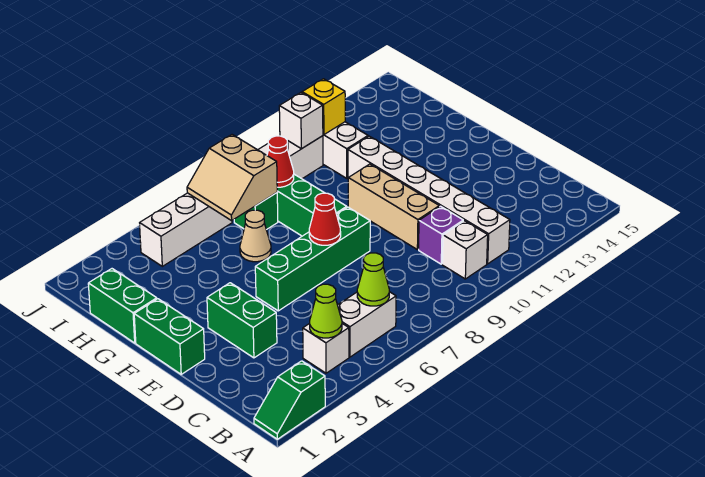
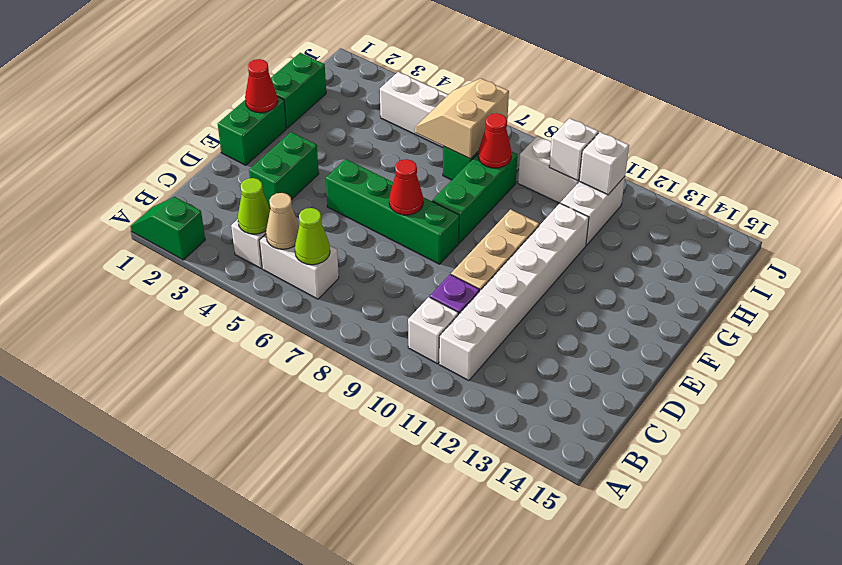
none -> red cone F1 level 2
tan cone G6 level 1 -> tan cone B5 level 2
yellow brick I11 level 2 -> white brick I11 level 2

